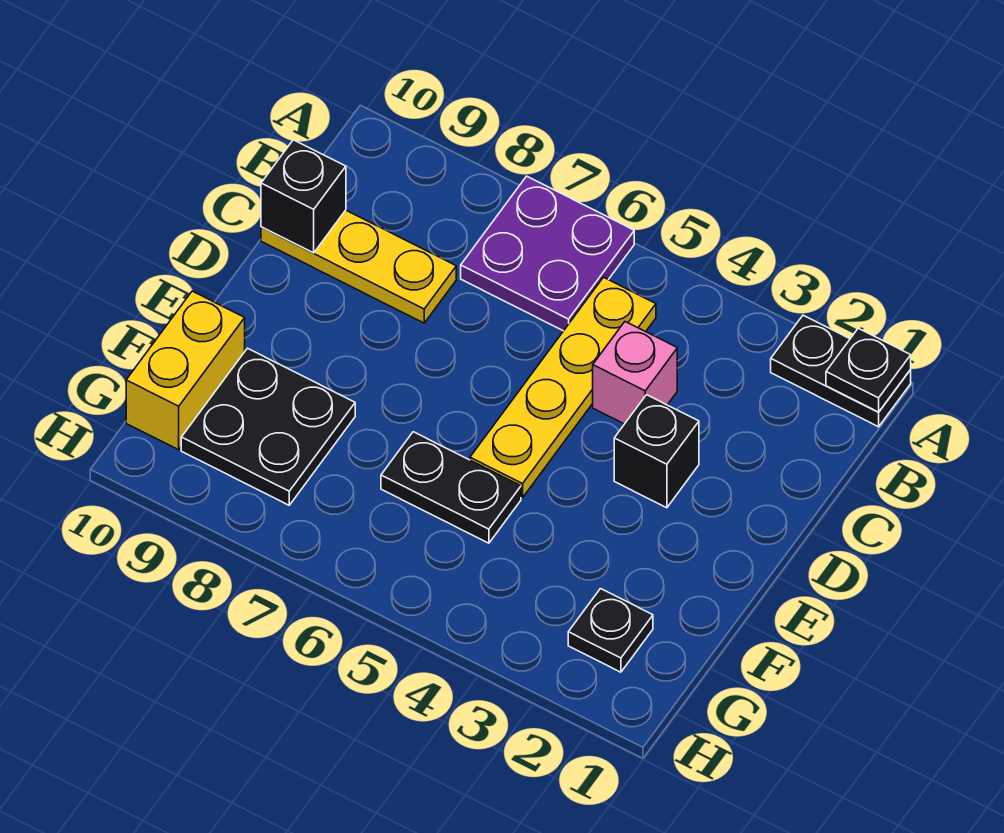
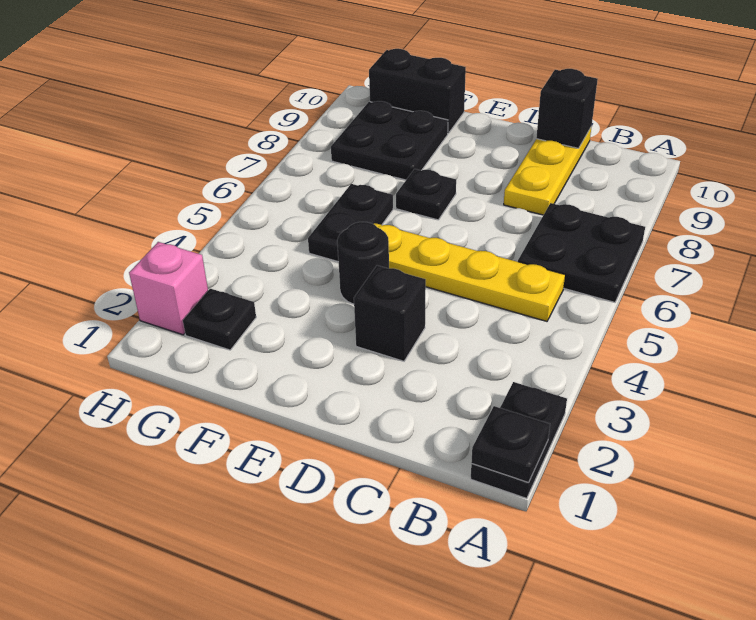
purple plate A6:B7 level 1 -> black plate A6:B7 level 1
pink brick C4 level 1 -> pink brick H2 level 1
none -> black round brick E4 level 1
none -> black plate E7 level 1
yellow brick F10:G10 level 1 -> black brick F10:G10 level 1

